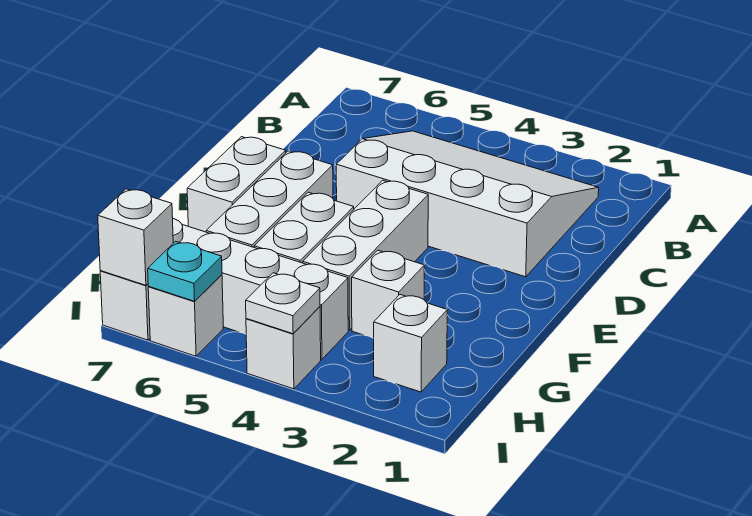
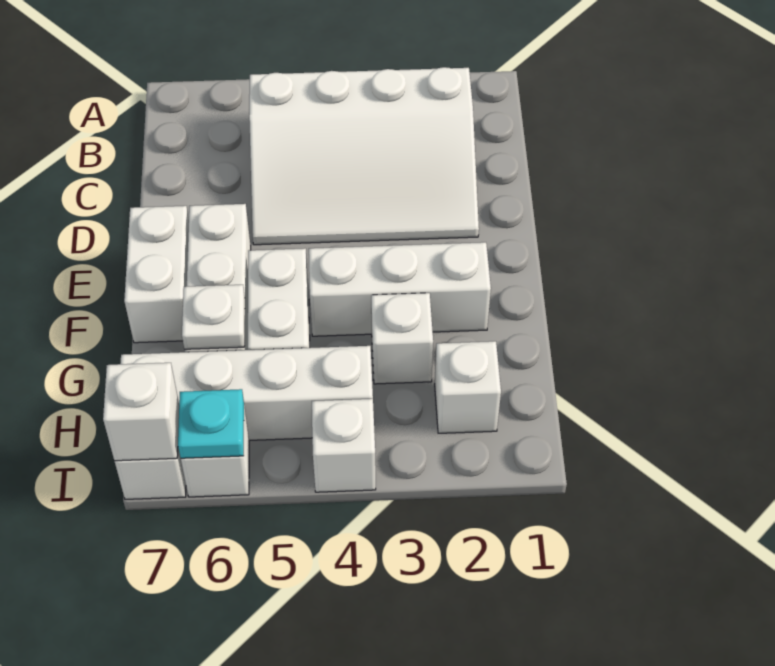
white slope B2:D5 level 1 top D -> white slope B2:D5 level 1 top B
white brick E4:G4 level 1 -> white brick F2:F4 level 1
white plate I4 level 2 -> white plate G6 level 2

